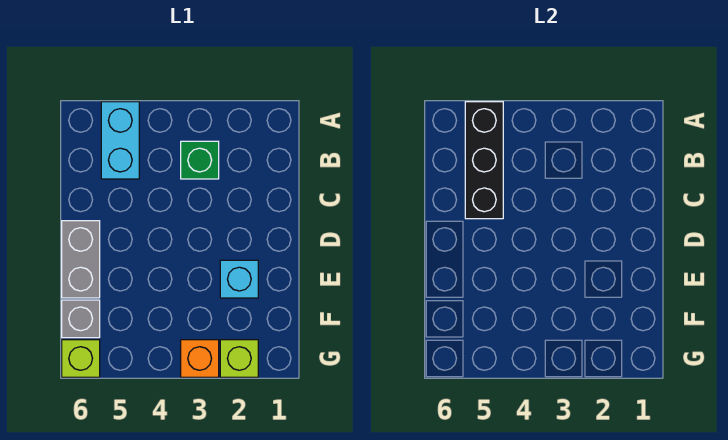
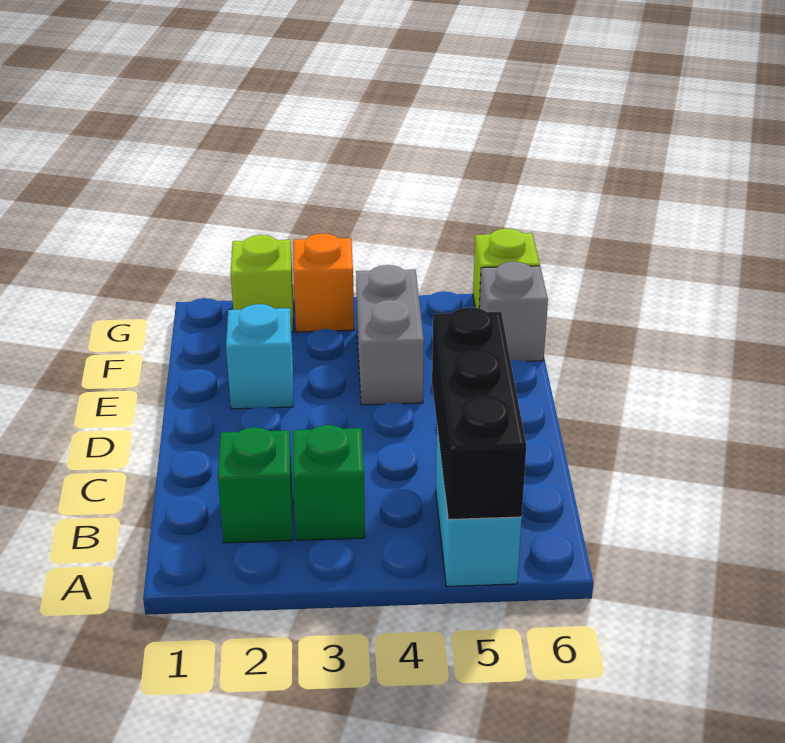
none -> green brick B2 level 1
grey brick D6:E6 level 1 -> grey brick E4:F4 level 1

